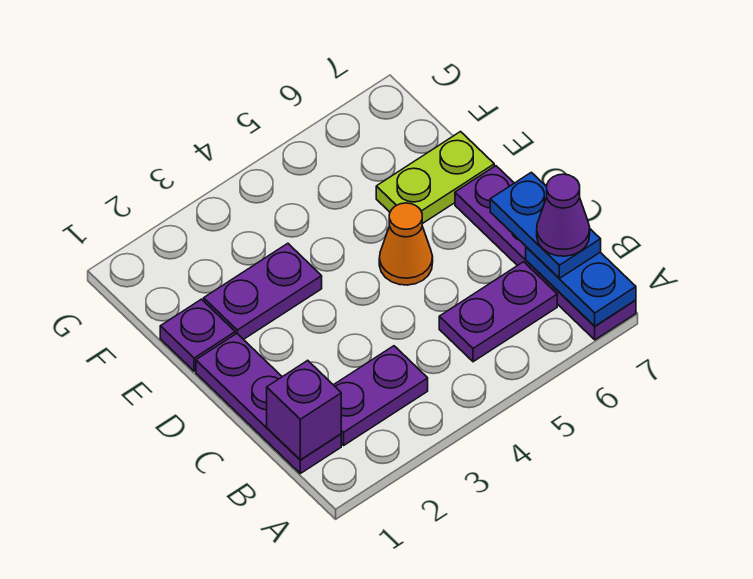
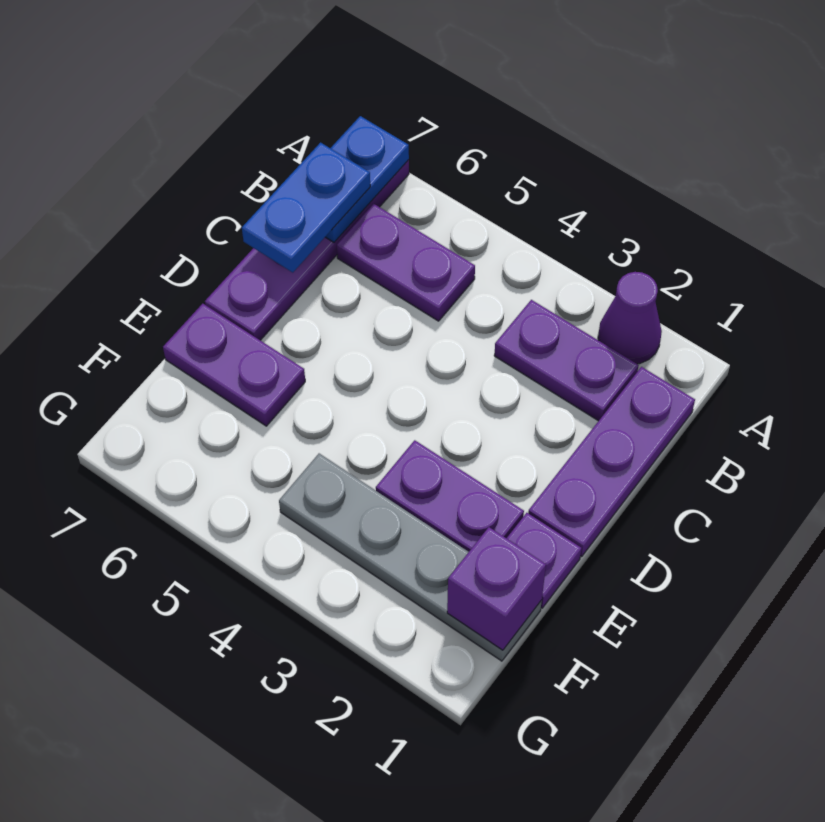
purple brick B1 level 2 -> purple brick F1 level 2
purple cone B7 level 4 -> purple cone A2 level 1
orange cone D5 level 1 -> none
lime plate E6:E7 level 1 -> purple plate E6:E7 level 1
none -> grey plate F1:F4 level 1

